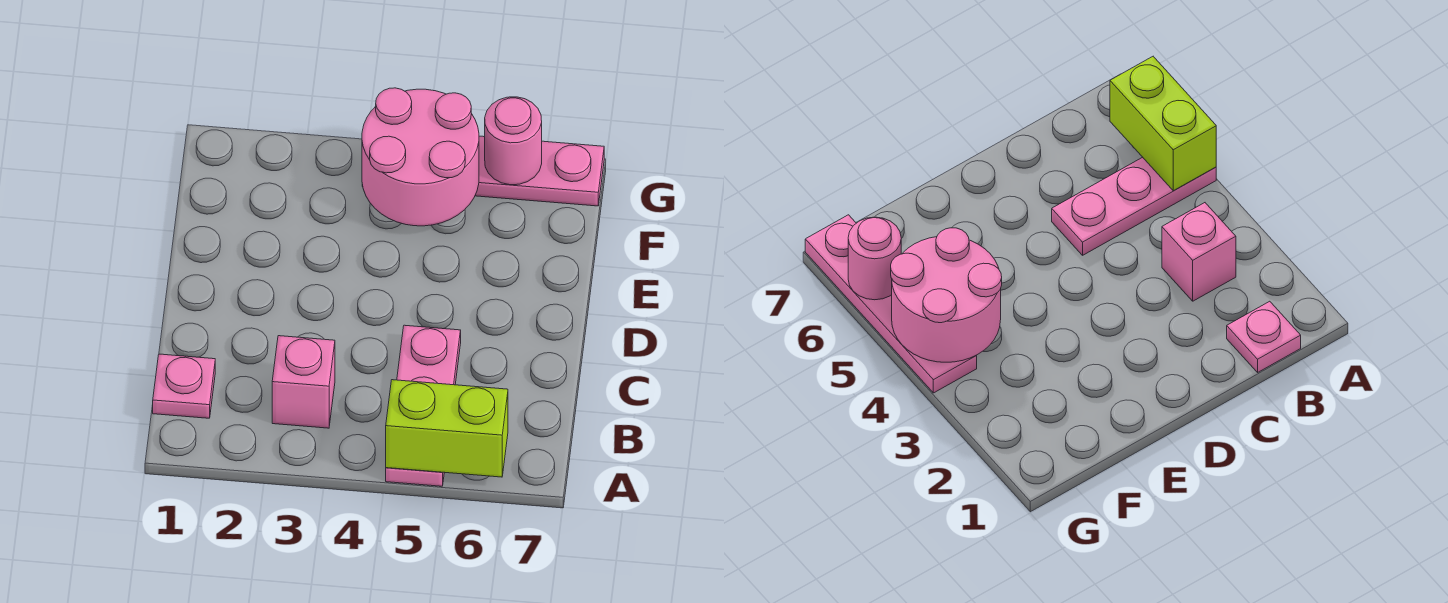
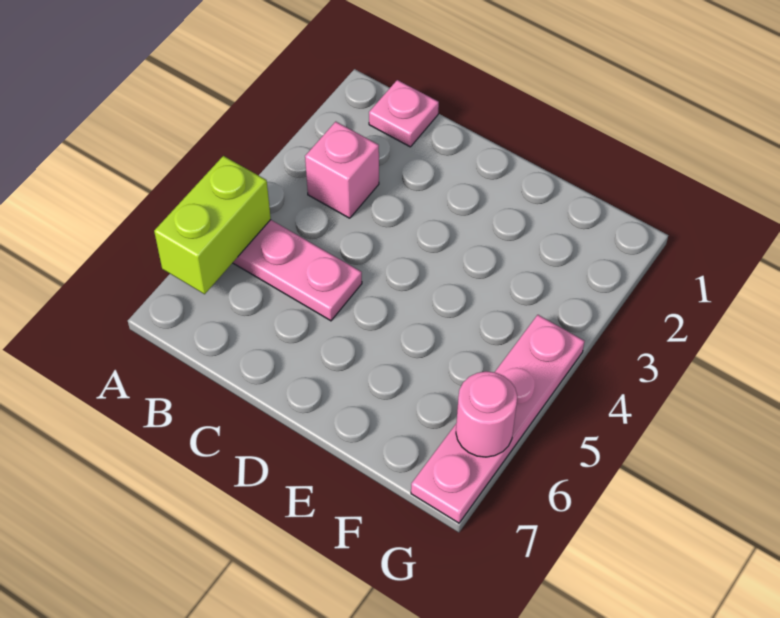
pink round brick F4:G5 level 2 -> none

